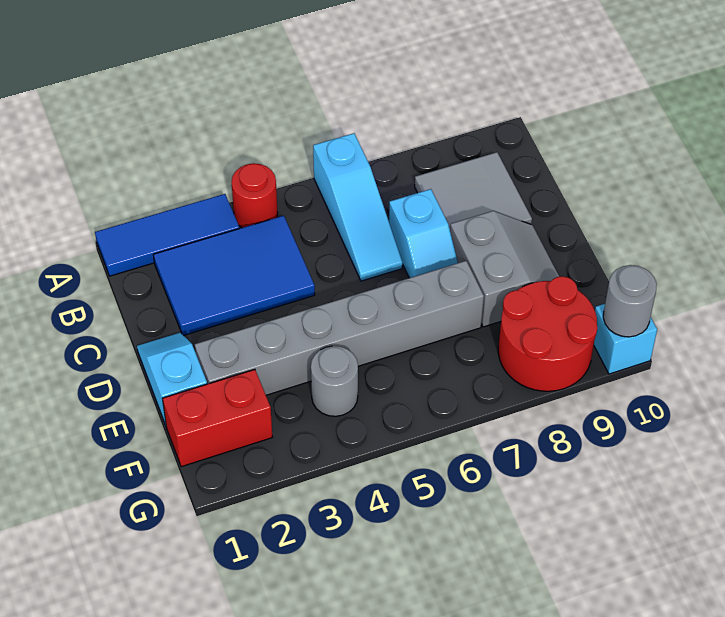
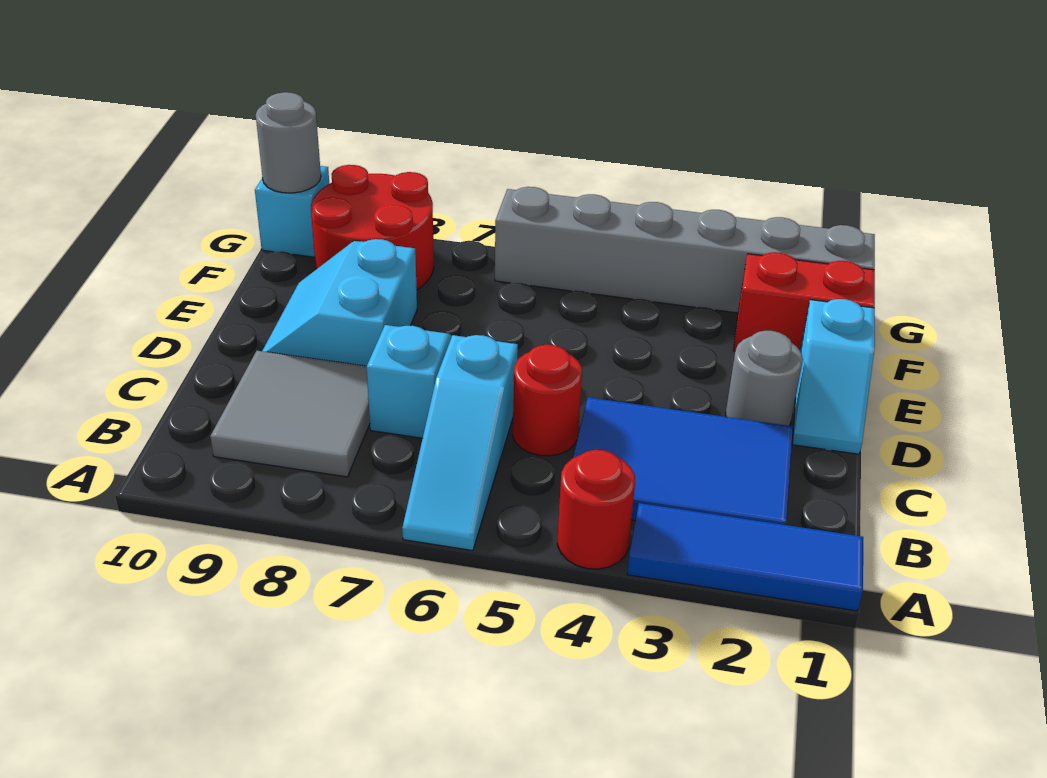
cyan slope A6:C6 level 1 top A -> cyan slope A6:C6 level 1 top C
none -> red round brick C5 level 1
grey slope D8:E9 level 1 top 8 -> cyan slope D8:E9 level 1 top 8
grey brick E2:E7 level 1 -> grey brick G1:G6 level 1
grey round brick F4 level 1 -> grey round brick D2 level 1

